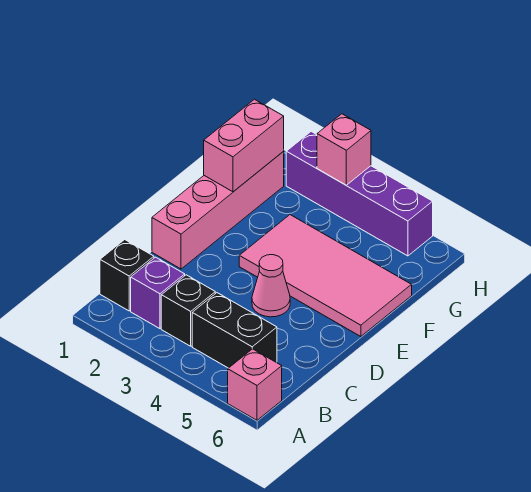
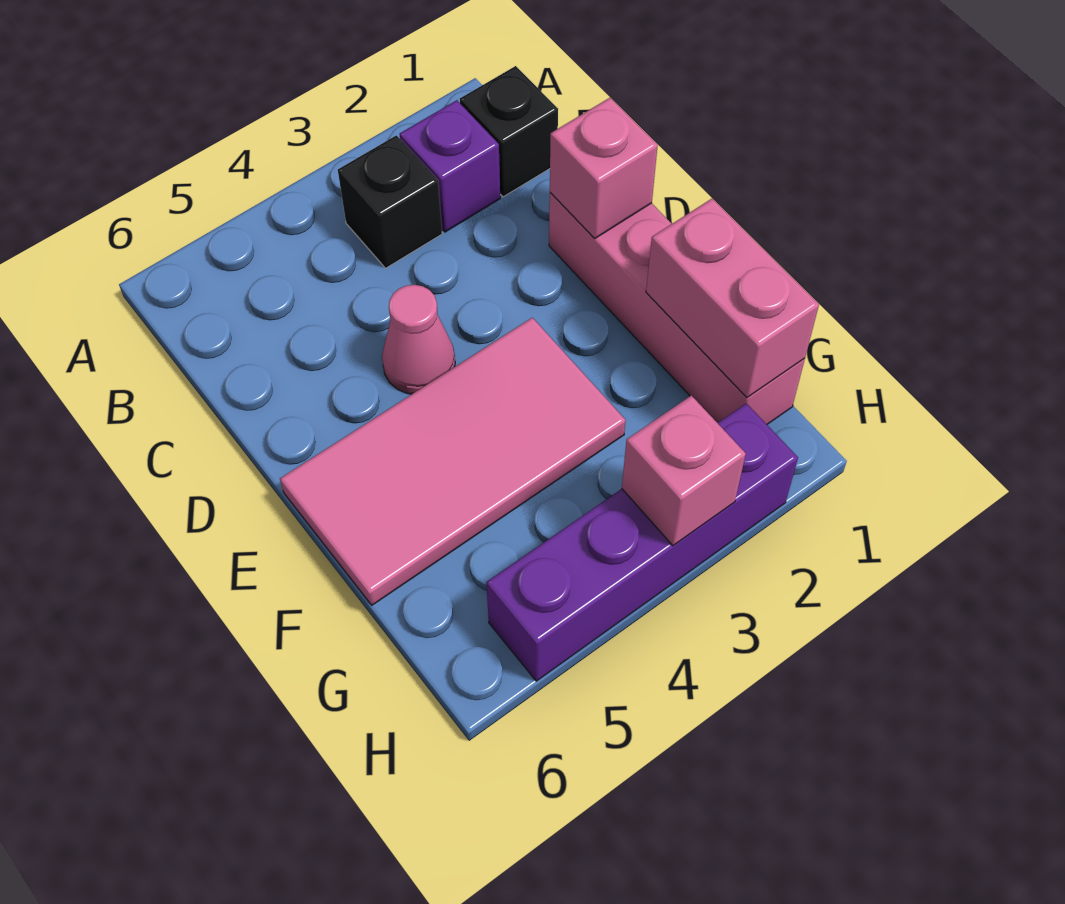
pink brick A6 level 1 -> pink brick D1 level 2
black brick B4:B5 level 1 -> none

